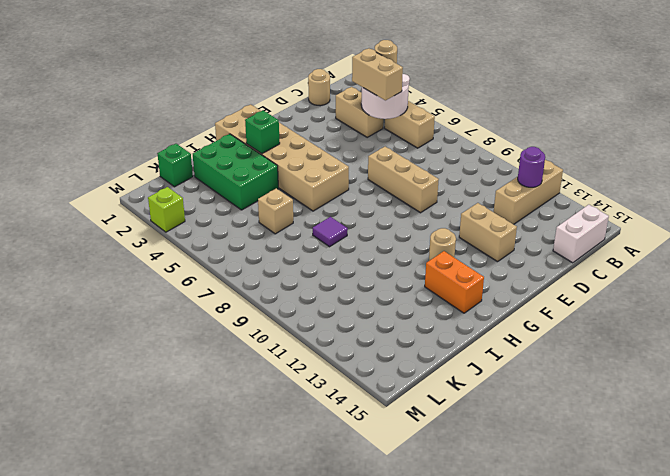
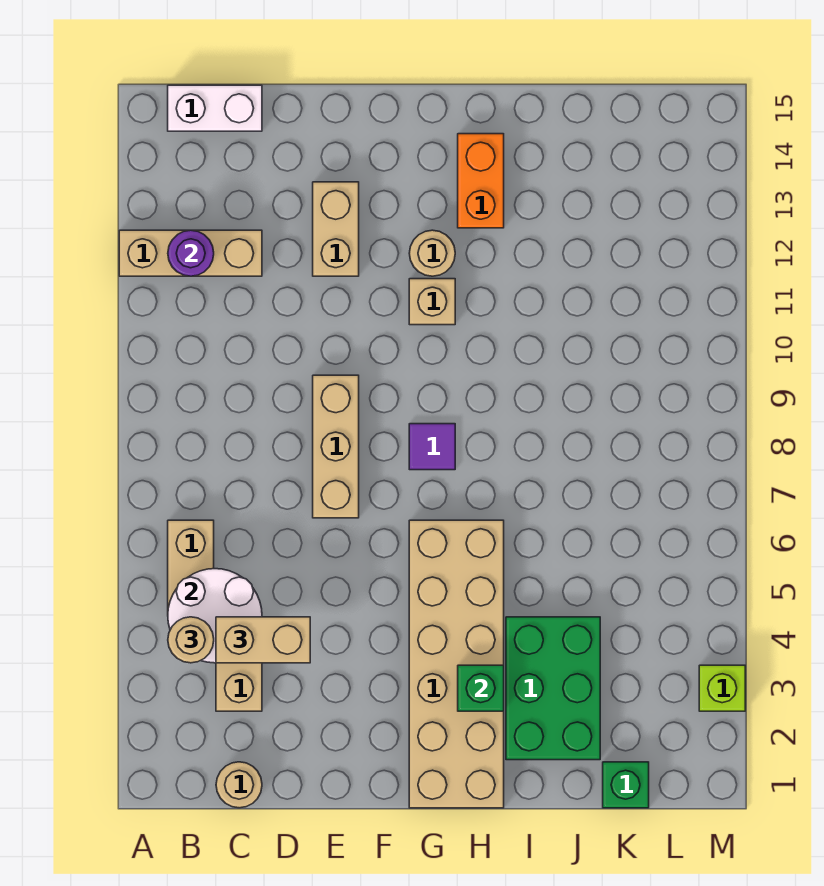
tan brick C4:C5 level 3 -> tan brick C4:D4 level 3
purple tile I8 level 1 -> purple tile G8 level 1
tan brick J6 level 1 -> tan brick G11 level 1

